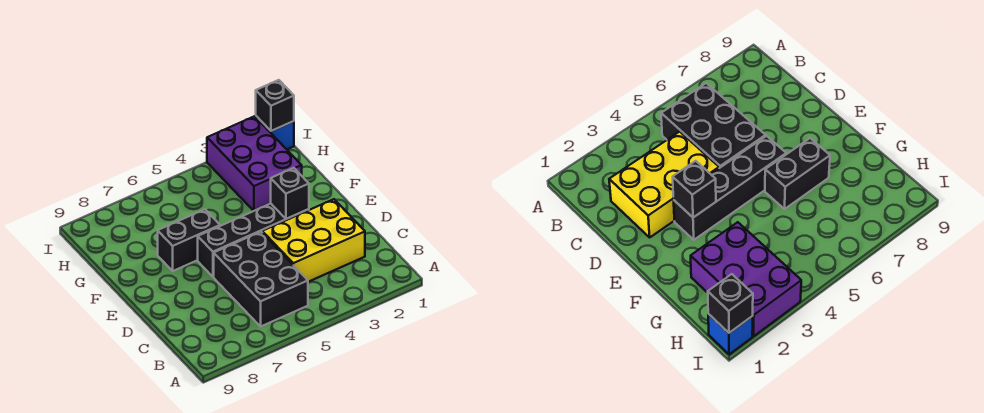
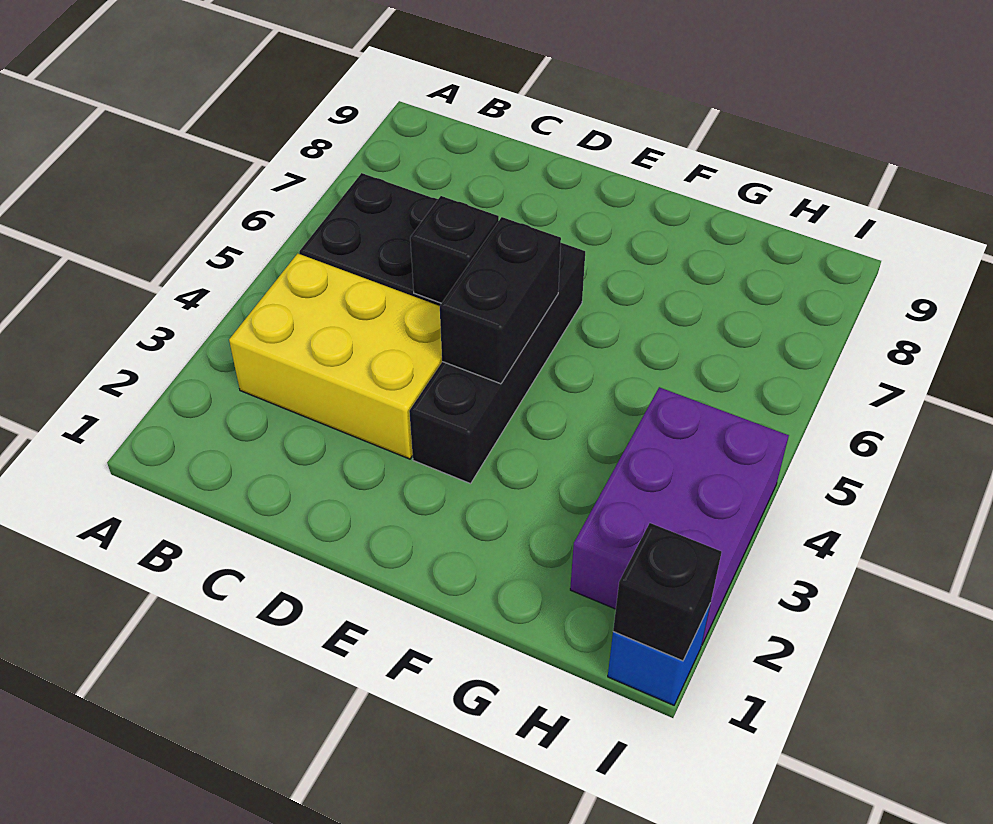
yellow brick C2:D4 level 1 -> yellow brick B3:D4 level 1
black brick E3 level 2 -> black brick D5 level 2
black brick F6:F7 level 1 -> black brick E4:E5 level 2
purple brick G2:I3 level 1 -> purple brick H2:I4 level 1

